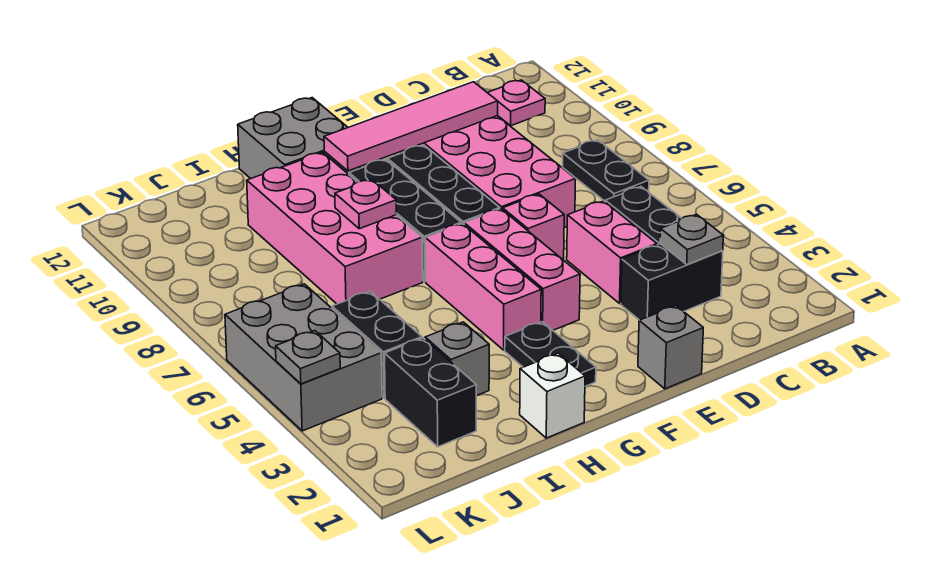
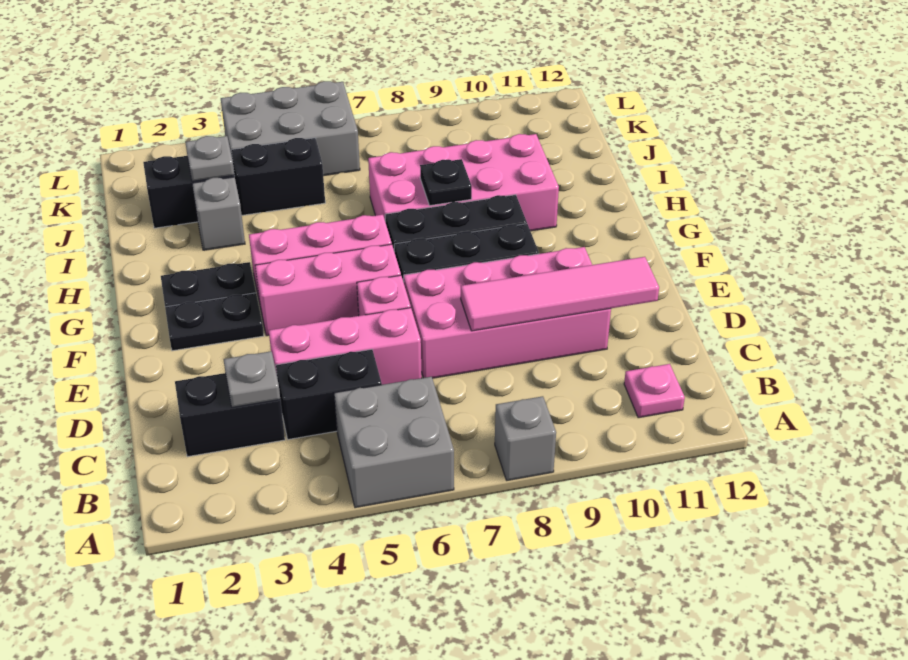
black plate B7:B8 level 1 -> black plate F2:F3 level 1
black brick C3:D3 level 1 -> black brick C2:C3 level 1
pink brick D4:D5 level 1 -> pink brick D4:D6 level 1
pink tile D10:G10 level 2 -> pink tile D8:D11 level 2
grey brick E1 level 1 -> grey brick A8 level 1
grey brick G11:H12 level 1 -> grey brick A5:B6 level 1
white brick H1 level 1 -> none
pink plate H8 level 2 -> black plate H8 level 2
grey plate L4 level 2 -> grey plate J3 level 2

